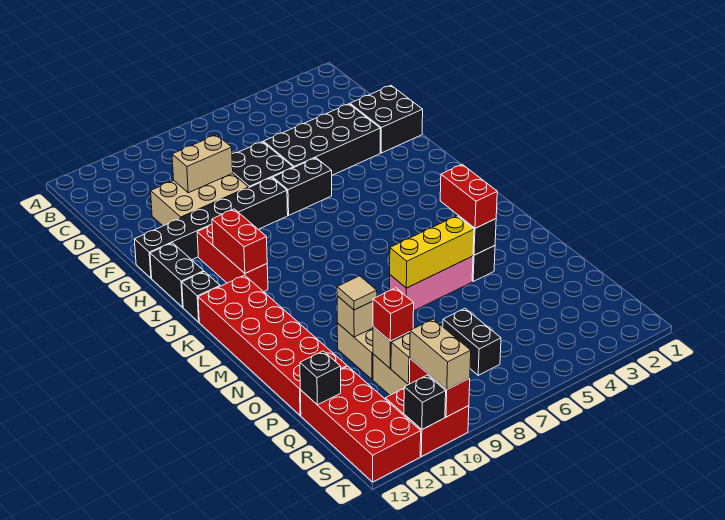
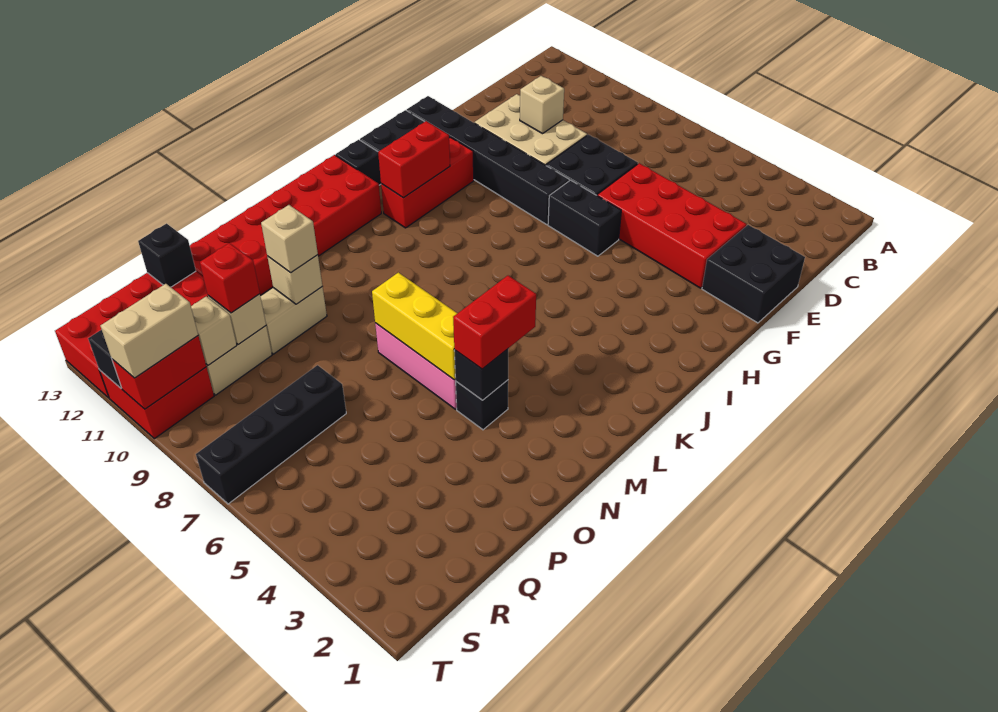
black brick E3:F6 level 1 -> red brick E3:F6 level 1
tan brick E9:E10 level 2 -> tan brick E10 level 2
tan tile O10 level 3 -> tan brick O10 level 3
black brick Q7:R7 level 1 -> black brick Q7:T7 level 1

